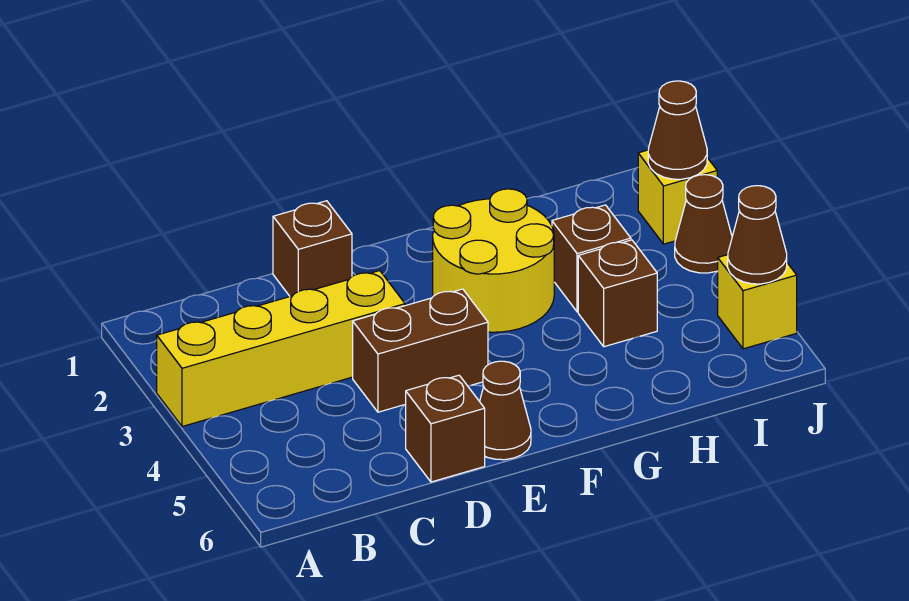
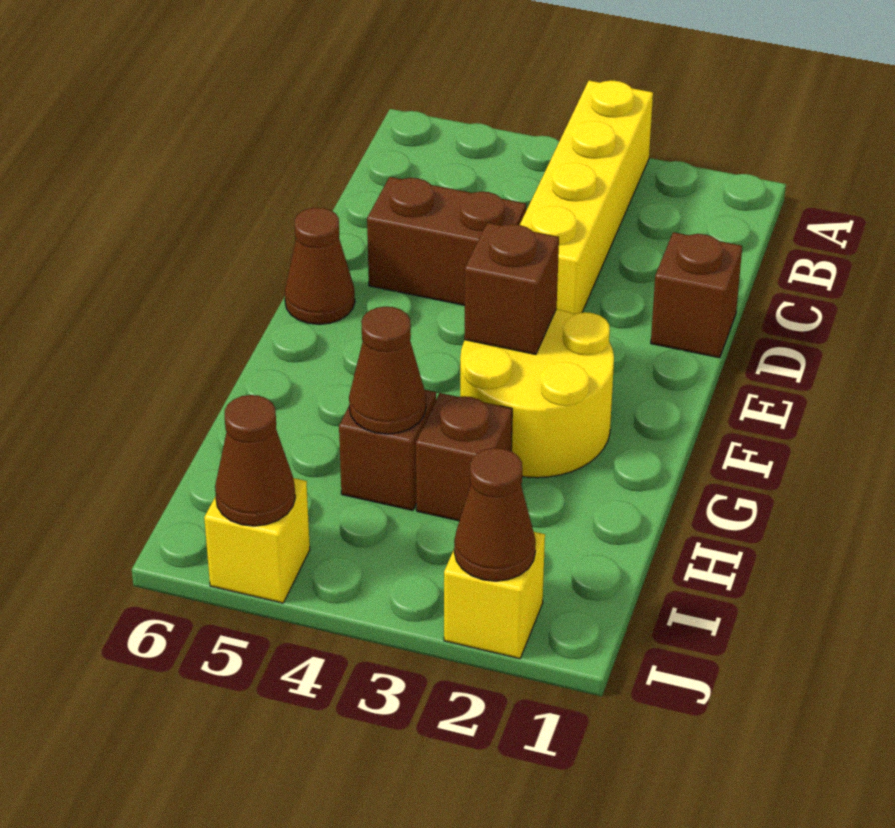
brown brick D4:E4 level 1 -> brown brick D4:D5 level 1
brown brick D6 level 1 -> brown brick F3 level 2
brown cone J3 level 1 -> brown cone H4 level 2

